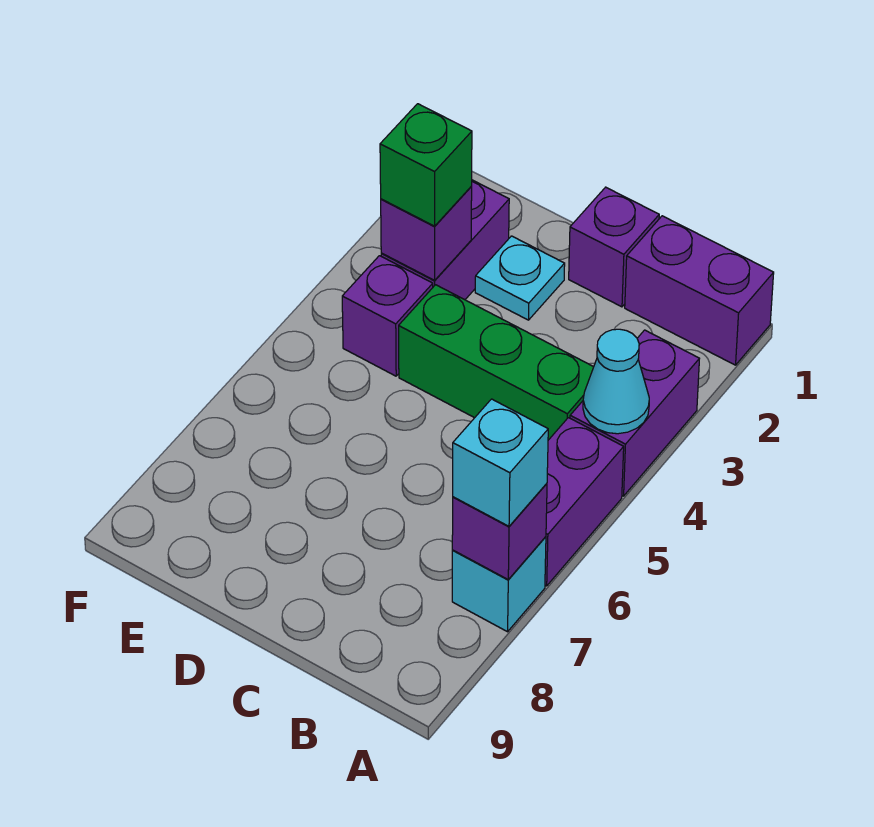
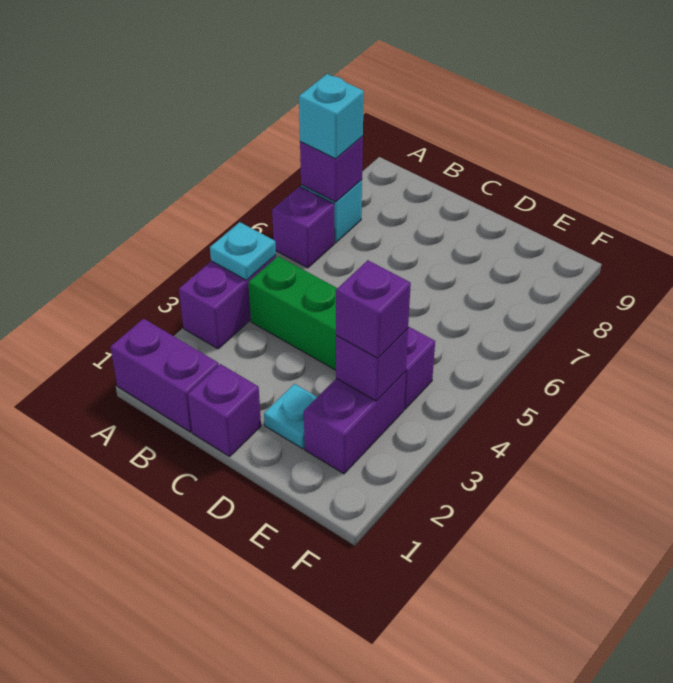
cyan cone A4 level 2 -> cyan plate A4 level 2
purple brick A5:A6 level 1 -> purple brick A6 level 1
green brick E3 level 3 -> purple brick E3 level 3

